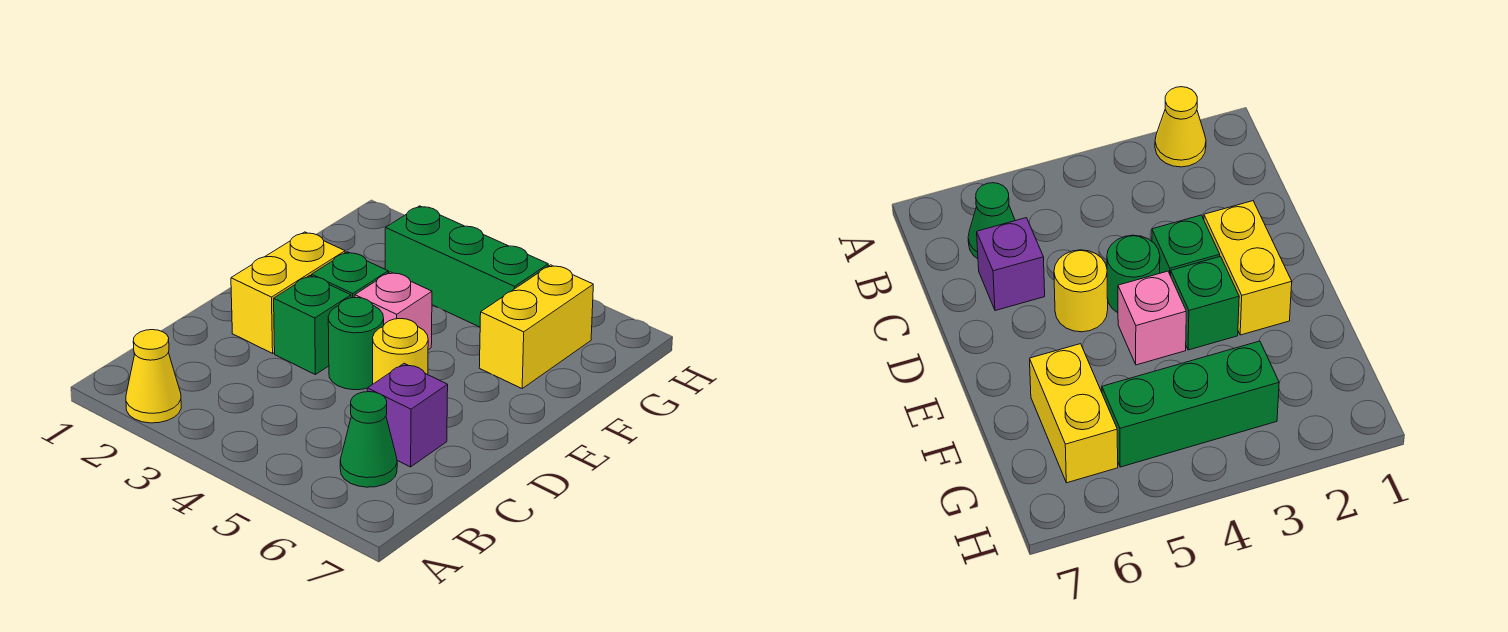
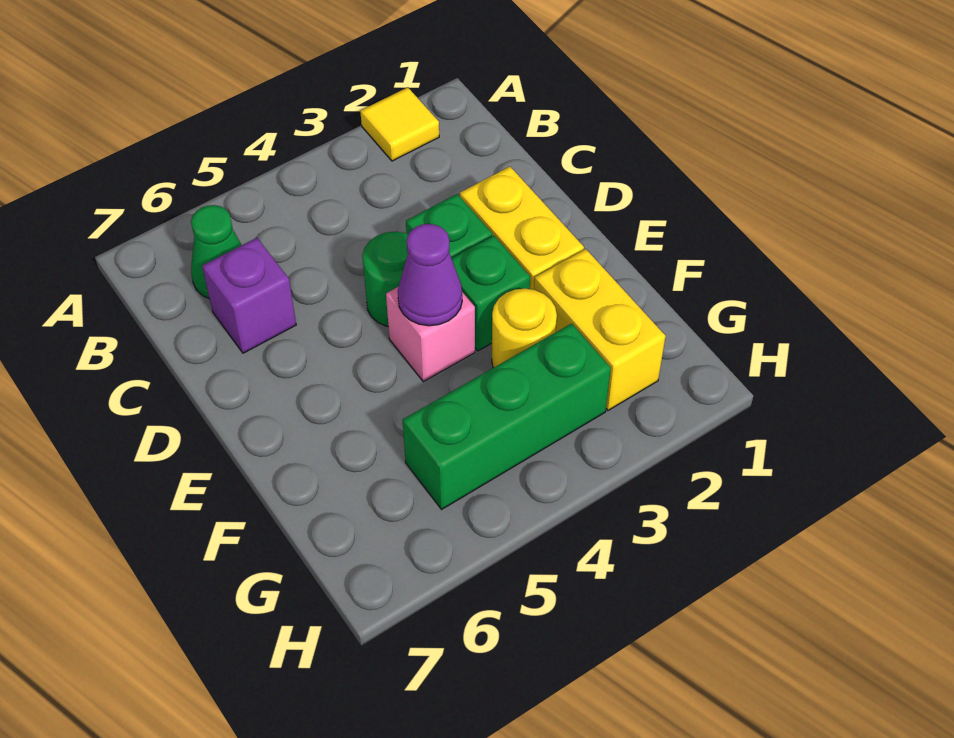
yellow cone A2 level 1 -> yellow tile A2 level 1
yellow round brick D5 level 1 -> yellow round brick F3 level 1
none -> purple cone E4 level 2
yellow brick F6:G6 level 1 -> yellow brick F2:G2 level 1

